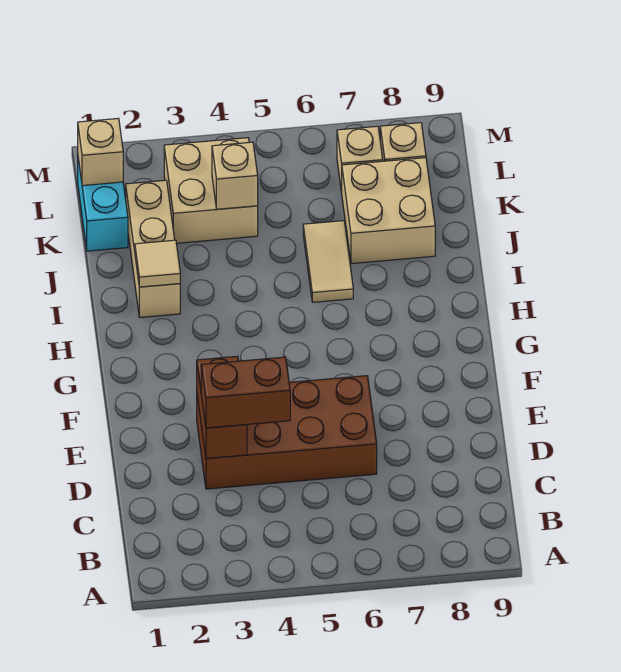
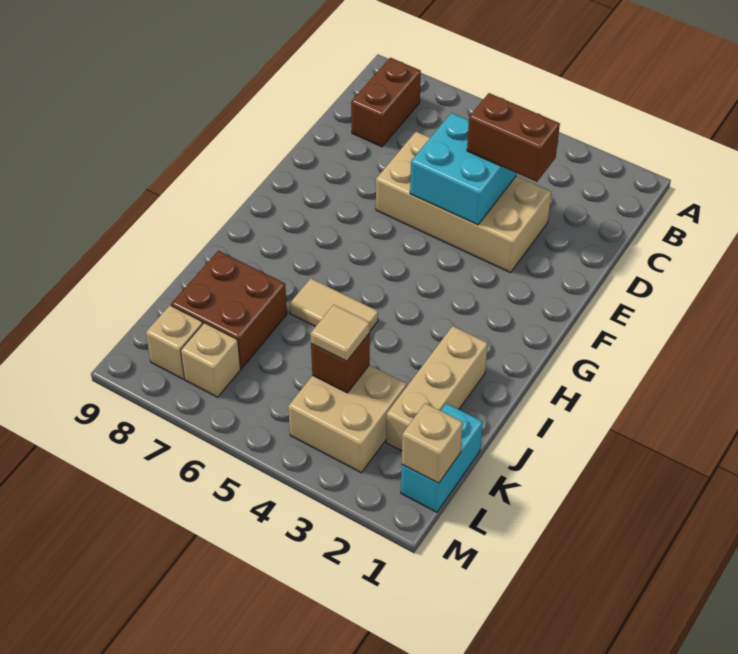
brown brick D3:E6 level 1 -> tan brick D3:E6 level 1
brown brick D3:E3 level 2 -> brown brick B8:C8 level 1
none -> cyan brick D4:E5 level 2
tan tile I2 level 2 -> tan tile K4 level 3
tan tile I6:J6 level 1 -> tan tile I5:I6 level 1
tan brick J7:K8 level 1 -> brown brick J7:K8 level 1
tan brick K4 level 2 -> brown brick K4 level 2

